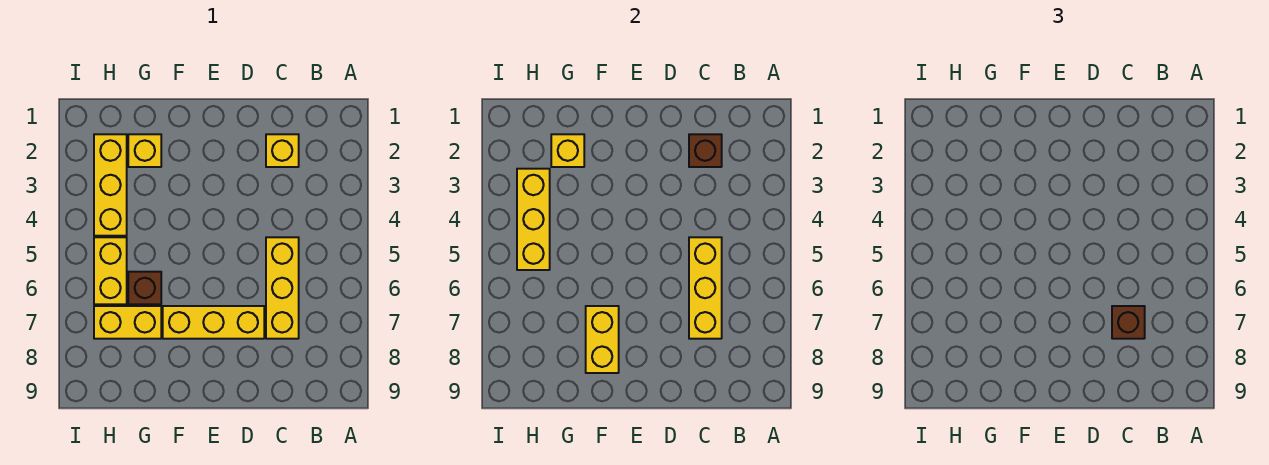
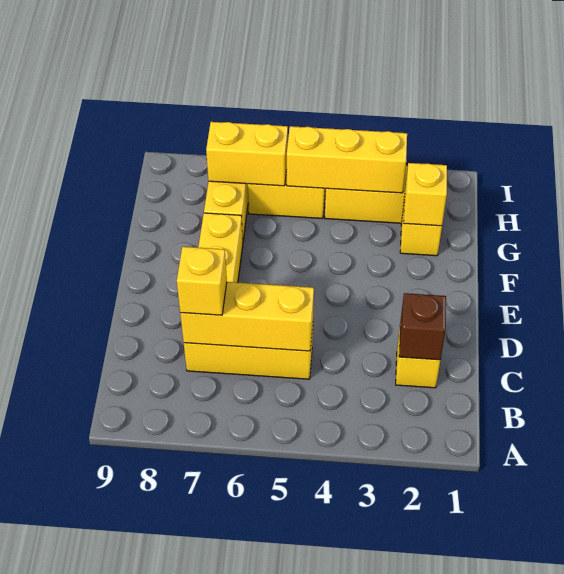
brown brick C7 level 3 -> yellow brick C7 level 3
yellow brick F7:F8 level 2 -> yellow brick H6:H7 level 2
brown brick G6 level 1 -> none

